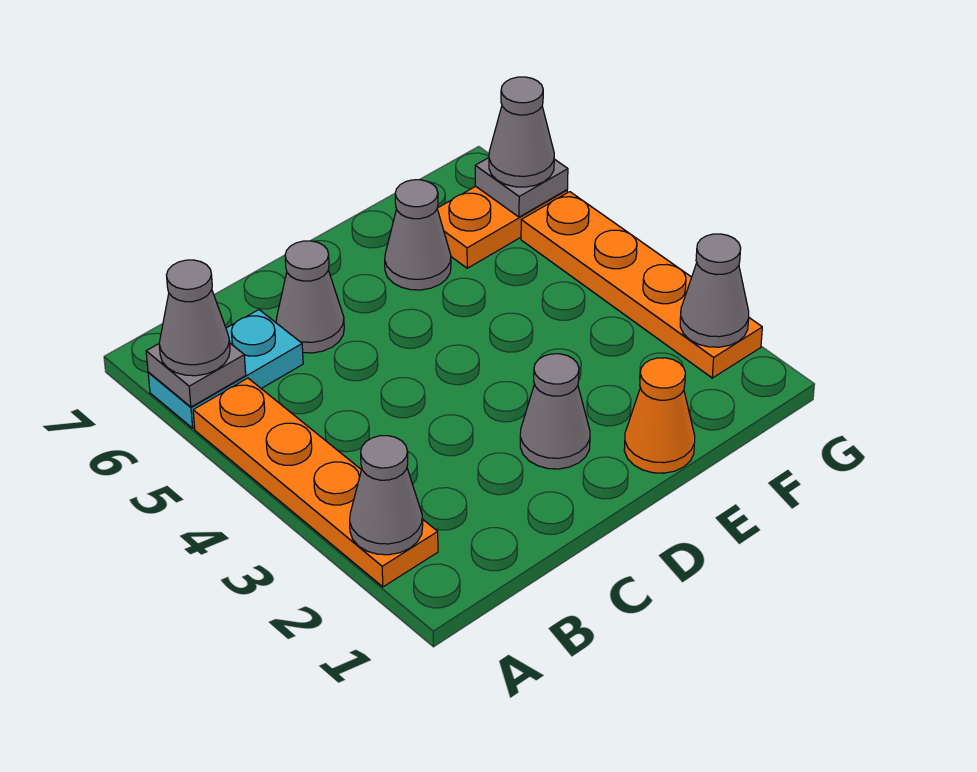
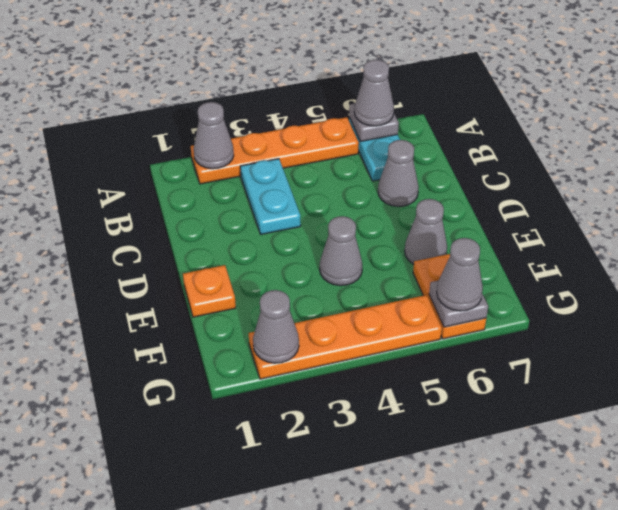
none -> cyan plate B3:C3 level 1
grey cone D2 level 1 -> grey cone E4 level 1
orange cone E1 level 1 -> orange plate E1 level 1

